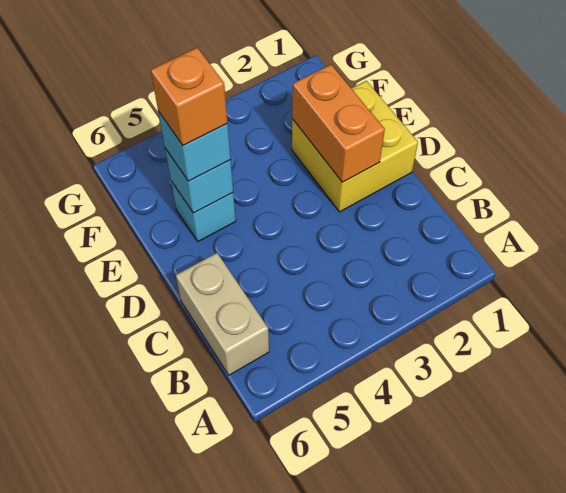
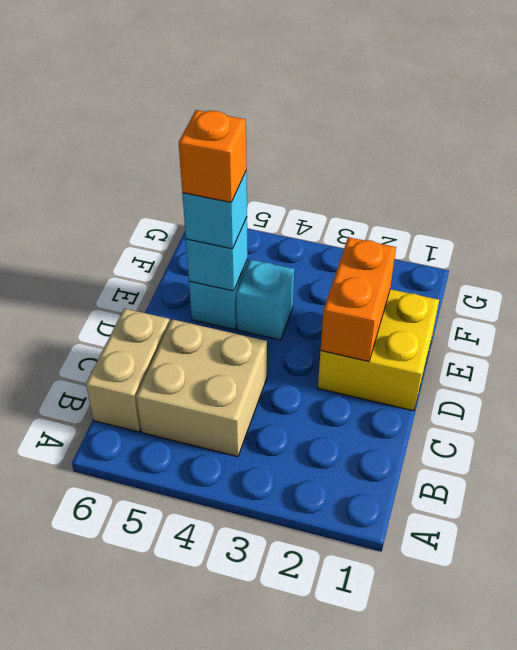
none -> tan brick B4:C5 level 1
none -> cyan brick E4 level 1

